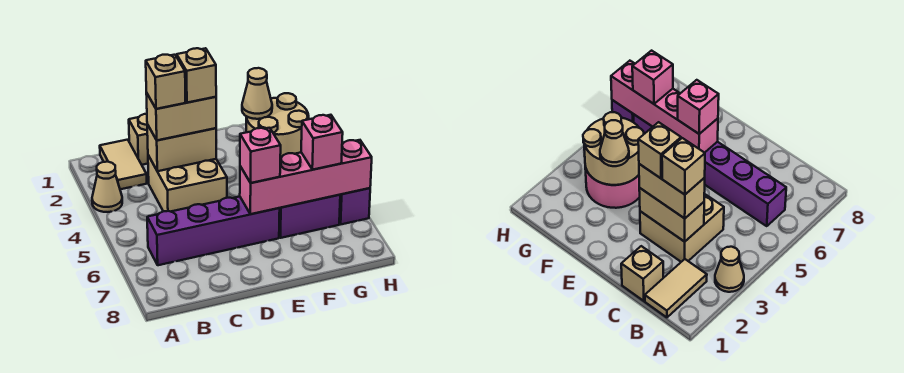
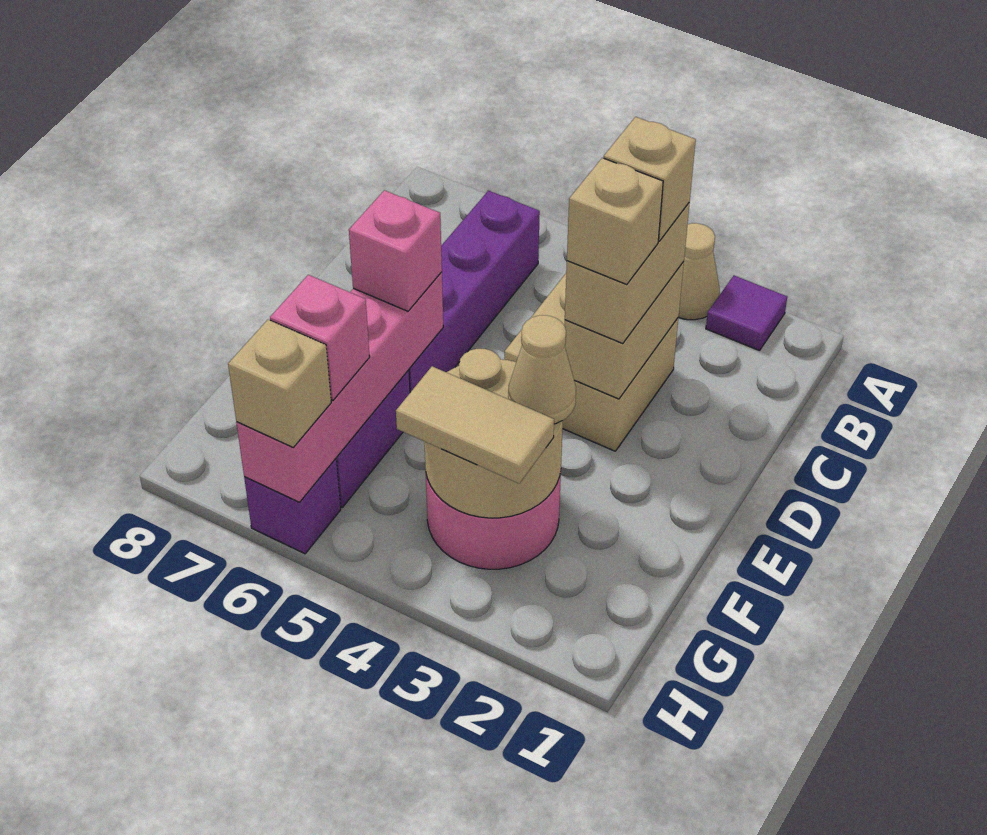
none -> purple tile A2 level 1
tan tile B1:B2 level 1 -> tan tile G3:G4 level 3
tan brick C1 level 1 -> tan brick H6 level 3

